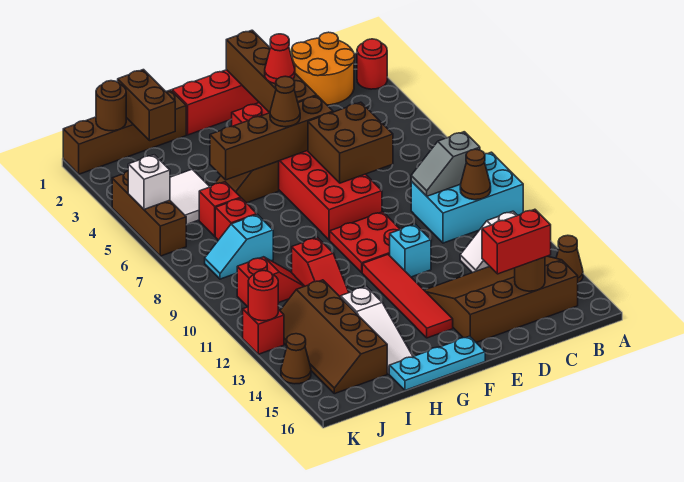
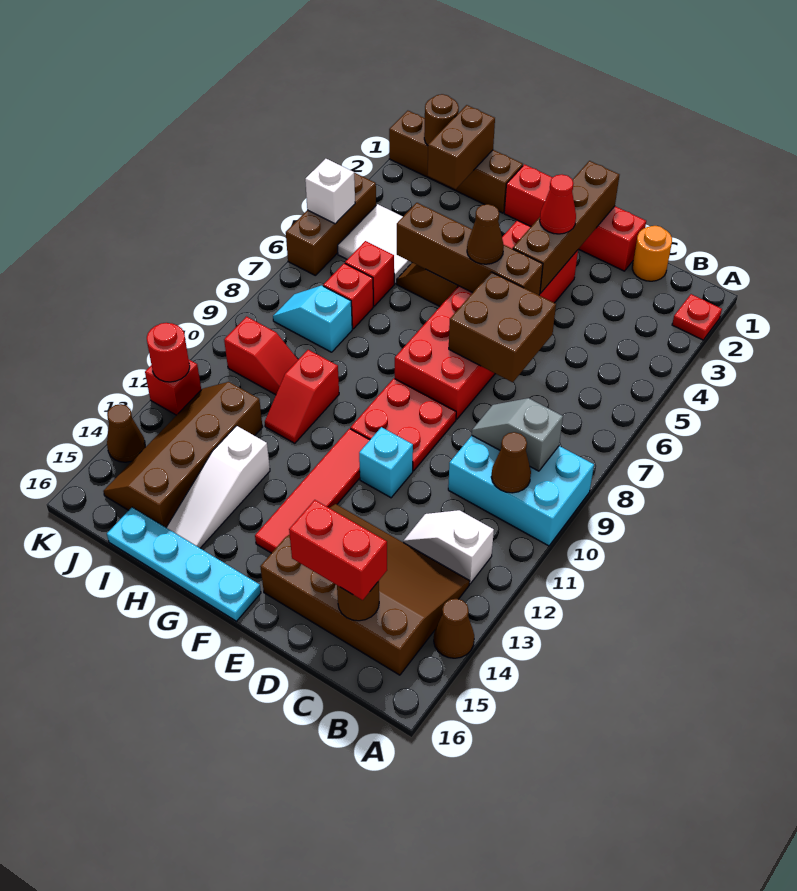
red round brick A2 level 1 -> red plate A2 level 1
orange round brick B1:C2 level 1 -> orange round brick C1 level 1
cyan plate F16:H16 level 1 -> cyan plate F16:I16 level 1

